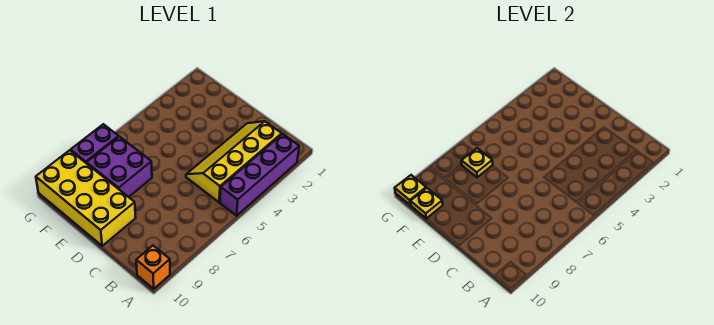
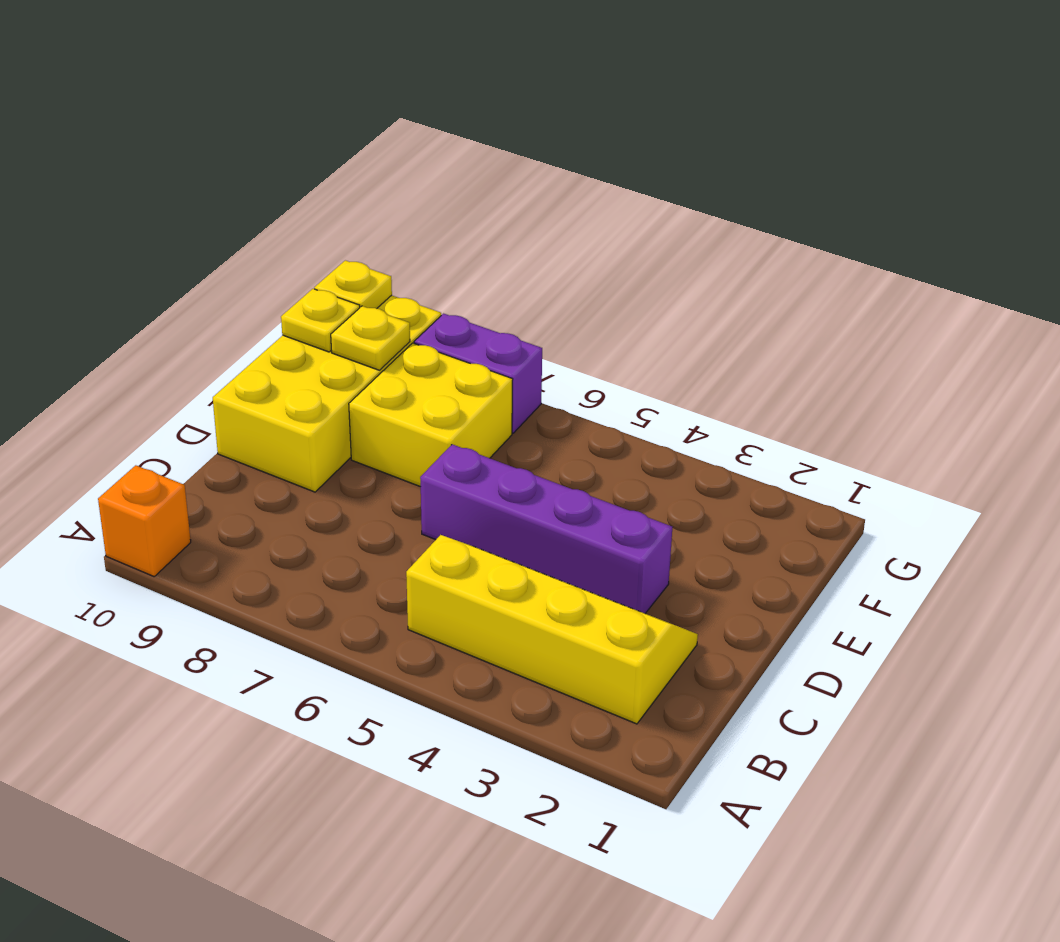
purple brick A2:A5 level 1 -> purple brick D3:D6 level 1
purple brick E7:F8 level 1 -> yellow brick E7:F8 level 1
yellow plate F7 level 2 -> yellow plate F9 level 2

